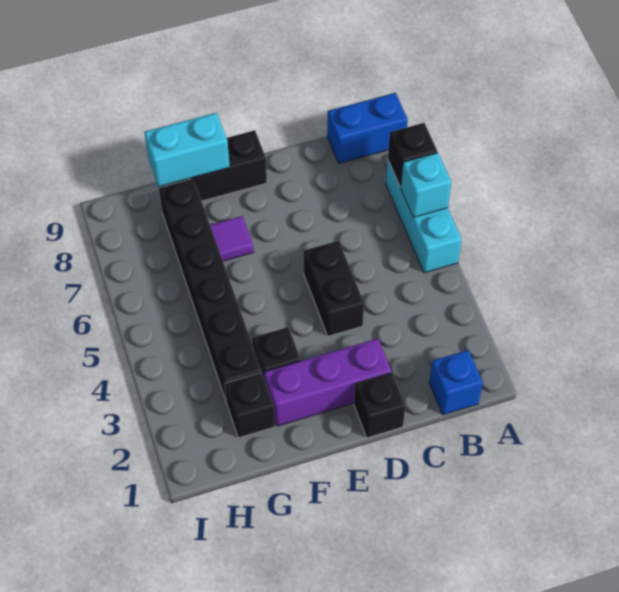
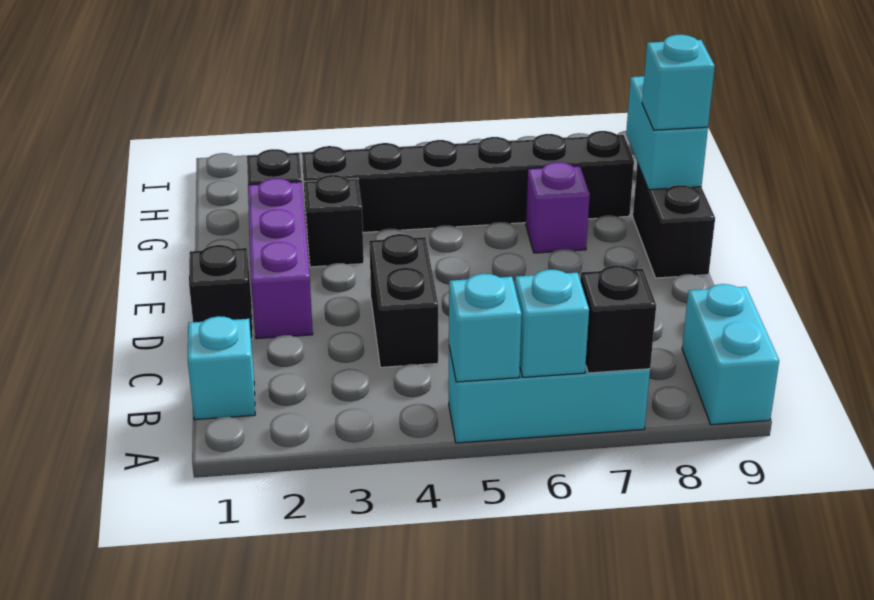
none -> cyan brick A5 level 2
blue brick A9:B9 level 1 -> cyan brick A9:B9 level 1
blue brick B1 level 1 -> cyan brick B1 level 1
black brick D4:D5 level 1 -> black brick C4:D4 level 1
purple tile F7 level 1 -> purple brick F7 level 1
none -> cyan brick F9 level 3

